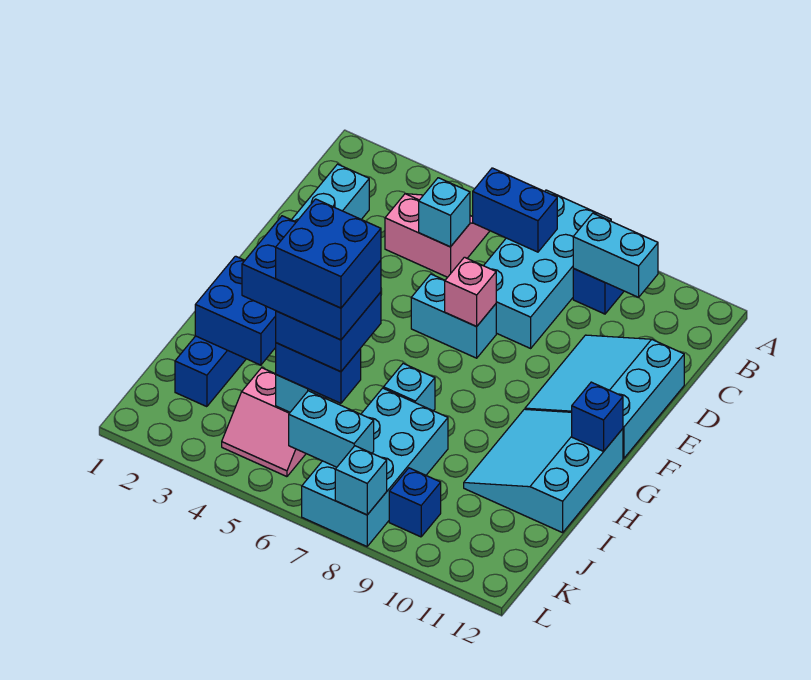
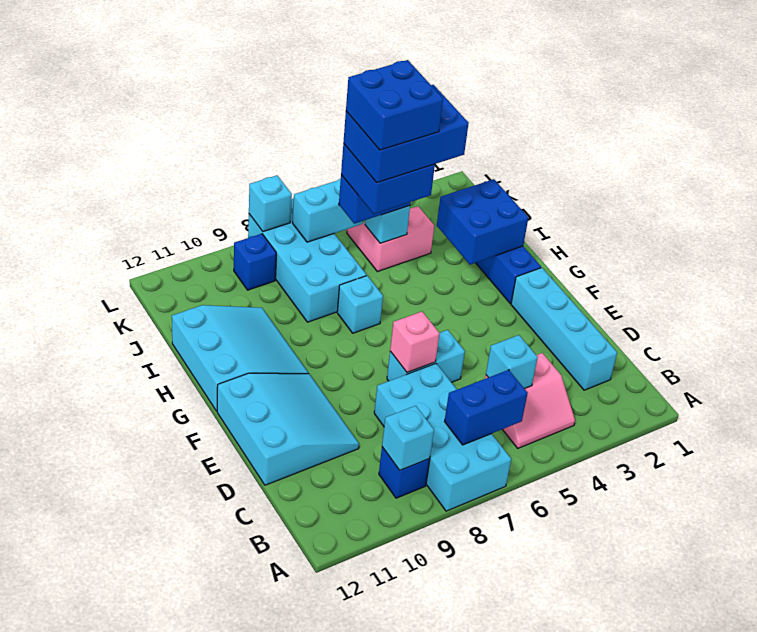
cyan brick B9:B10 level 2 -> cyan brick B9 level 2
blue brick G12 level 2 -> none

